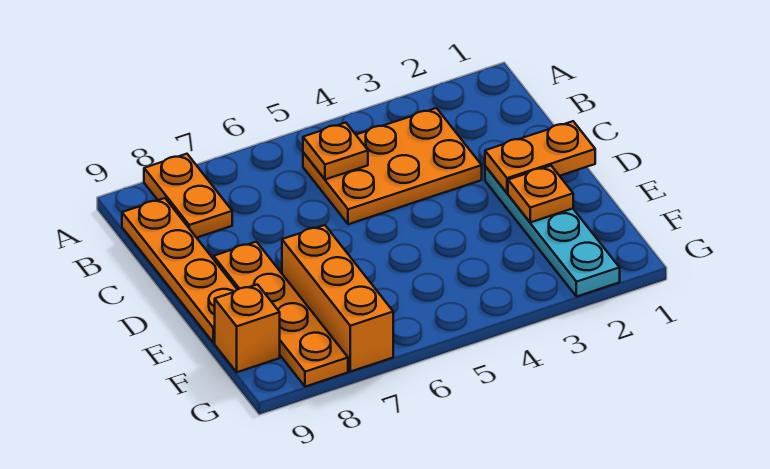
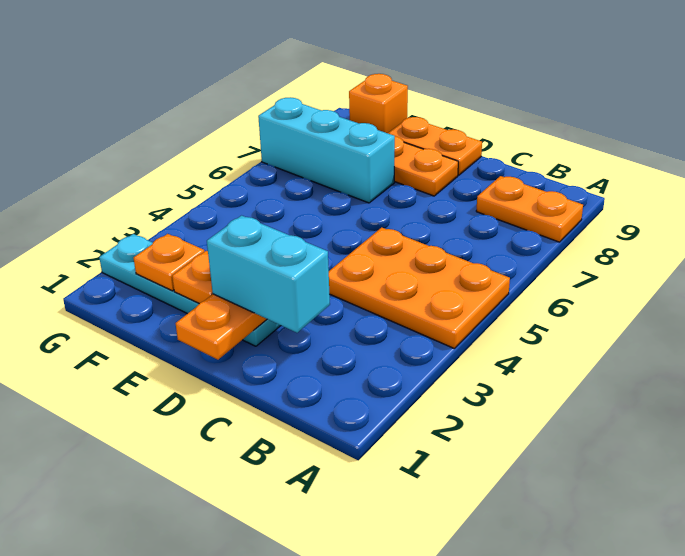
orange plate B3:C5 level 1 -> orange plate A4:C5 level 1
orange plate B5 level 2 -> orange plate F2 level 2
orange plate B9:E9 level 1 -> orange plate D9:E9 level 1
none -> cyan brick C2:D2 level 3
orange brick E7:G7 level 1 -> cyan brick E7:G7 level 1

